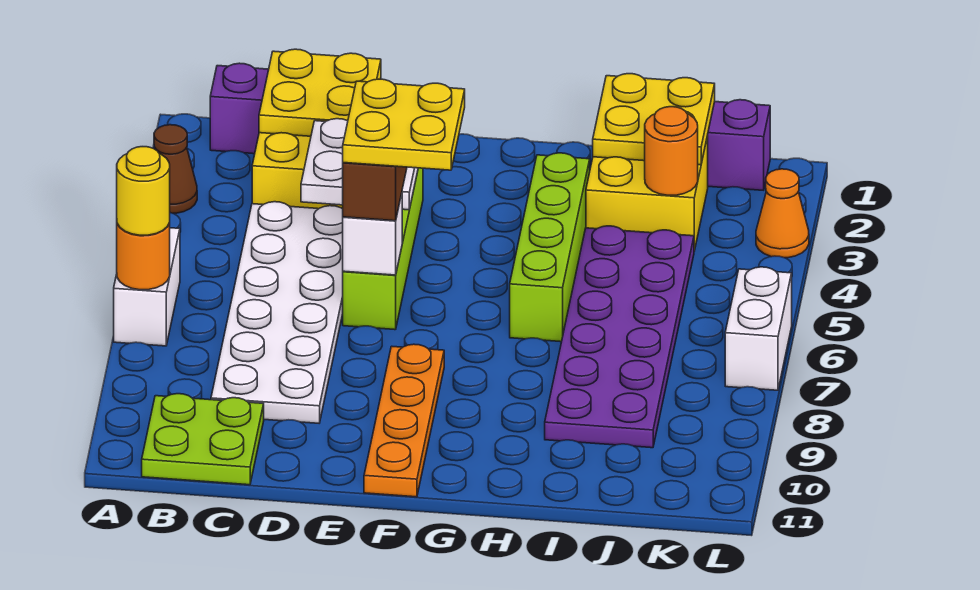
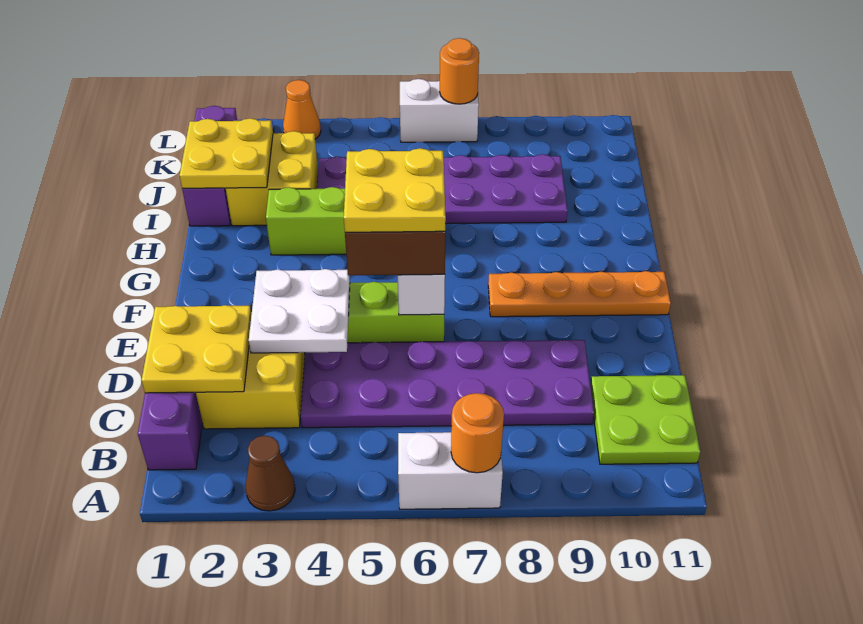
yellow round brick A7 level 3 -> none
white plate C4:D9 level 1 -> purple plate C4:D9 level 1
orange round brick J3 level 2 -> orange round brick L7 level 2

